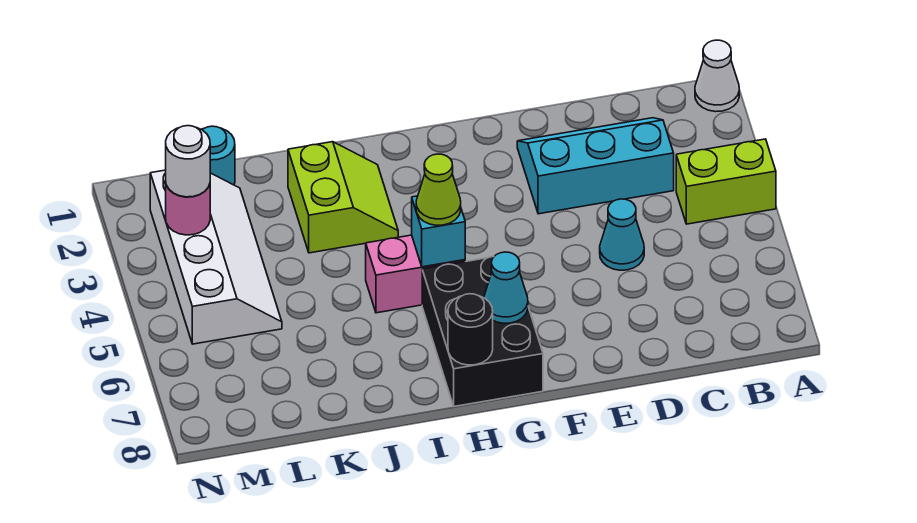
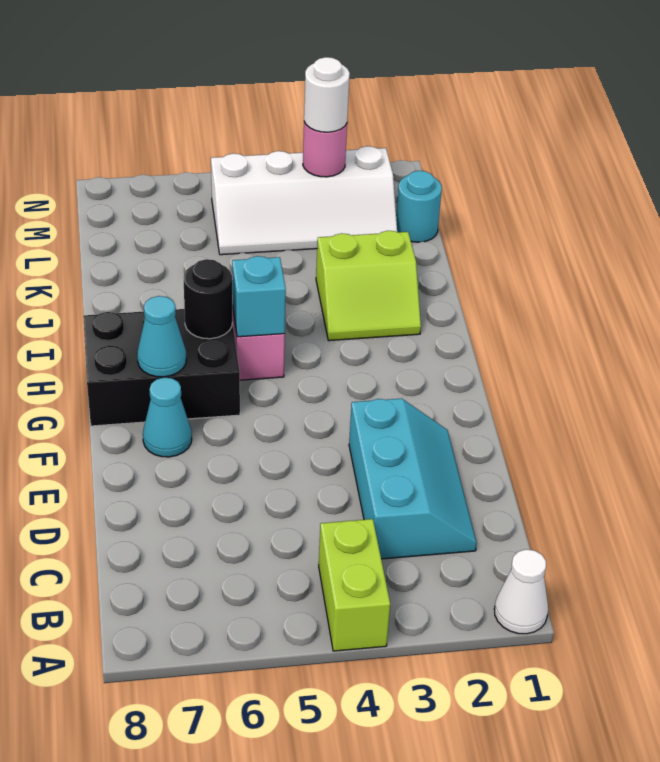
cyan cone D5 level 1 -> cyan cone F7 level 1
lime cone H5 level 3 -> none
black round brick H8 level 2 -> black round brick H6 level 2

